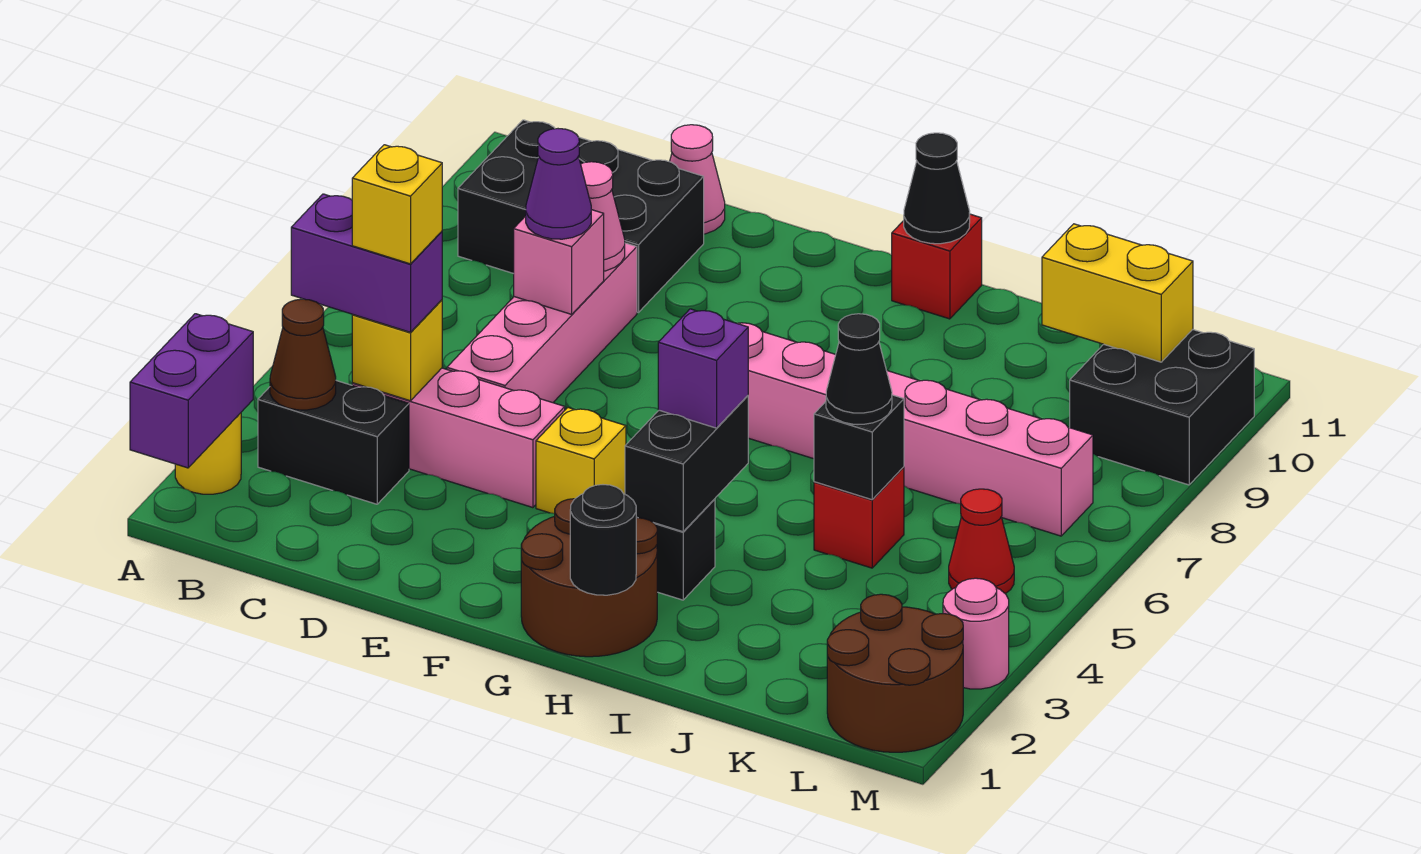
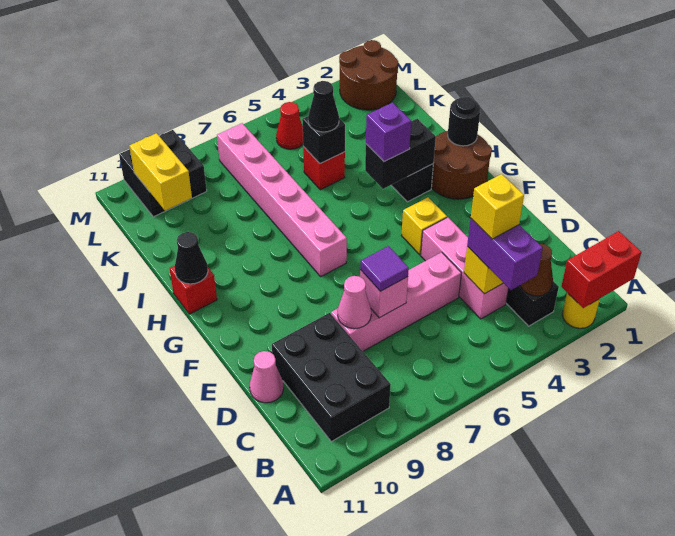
purple brick A1:A2 level 2 -> red brick A1:A2 level 2
purple cone D7 level 3 -> purple tile D7 level 3
pink round brick M3 level 1 -> none

